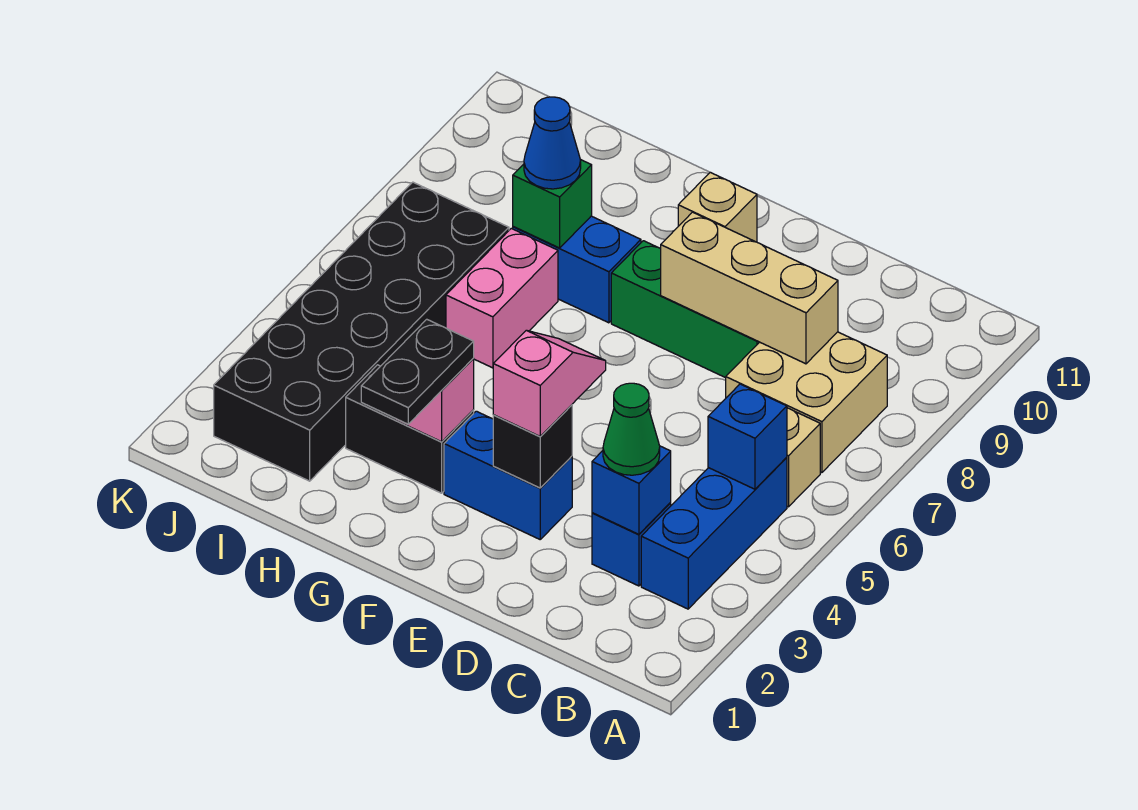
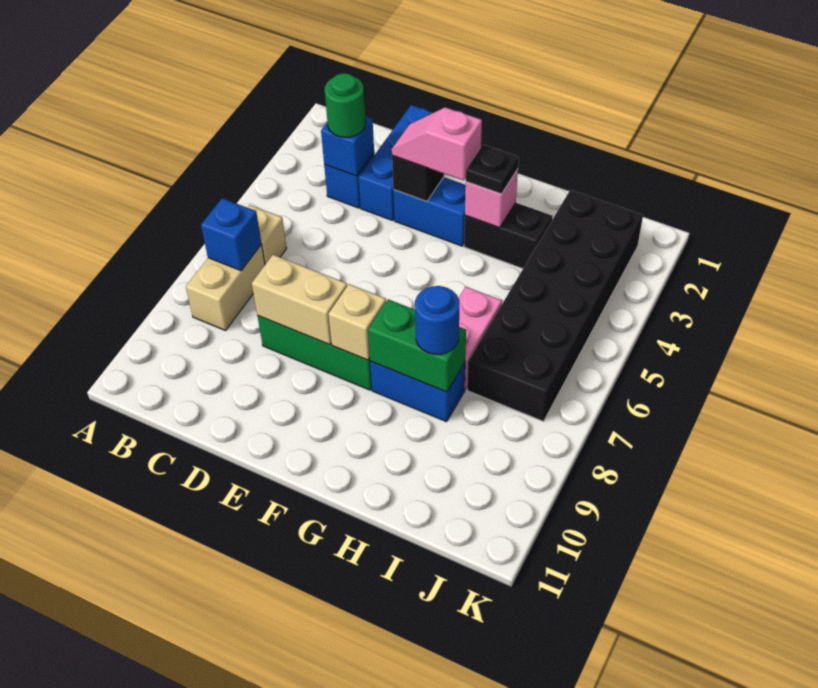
blue brick B3:B5 level 1 -> blue brick D1:D3 level 1
blue brick B5 level 2 -> blue brick B7 level 2
tan brick B7:C8 level 1 -> tan brick B7:B8 level 1
green cone C3 level 3 -> green round brick C3 level 3
tan brick C8:E8 level 2 -> tan brick D8:E8 level 2
pink slope E3:E4 level 3 top 3 -> pink slope E3:F3 level 3 top F
tan brick F10 level 1 -> tan brick F8 level 2
black plate G2:G3 level 3 -> black plate G3 level 3
green brick H8 level 2 -> green brick G8:H8 level 2
blue cone H8 level 3 -> blue round brick H8 level 3

